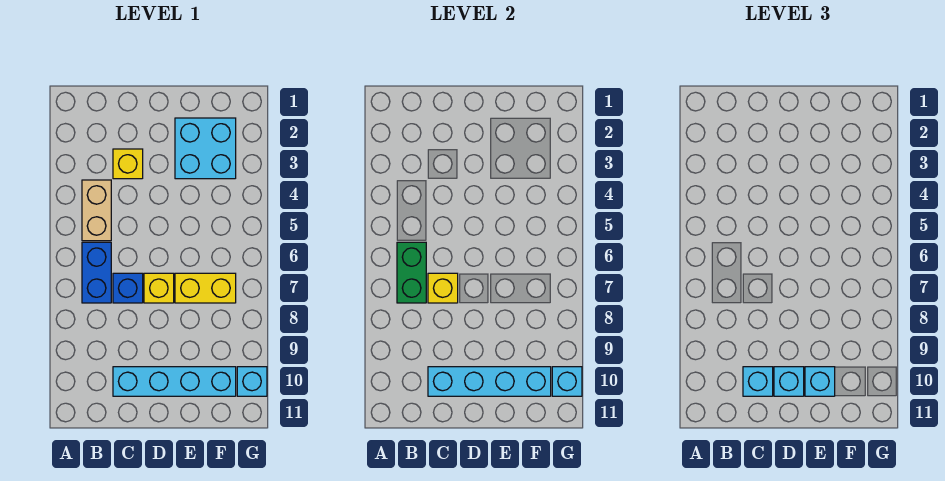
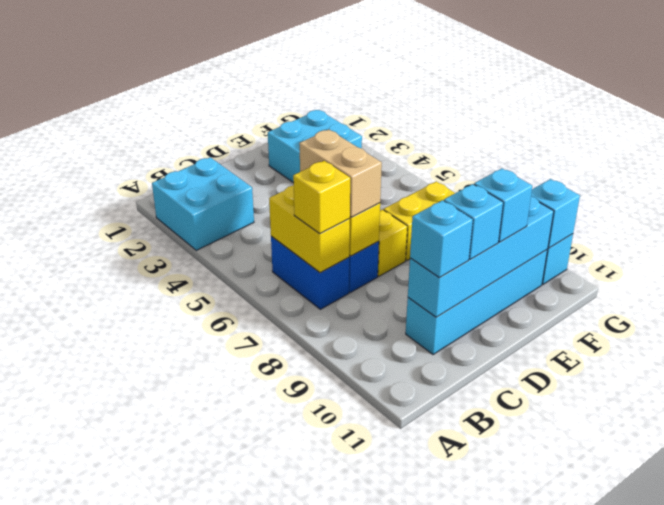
none -> cyan brick A2:B3 level 1
tan brick B4:B5 level 1 -> tan brick C6:C7 level 3
green brick B6:B7 level 2 -> yellow brick B6:B7 level 2
yellow brick C3 level 1 -> yellow brick B7 level 3

